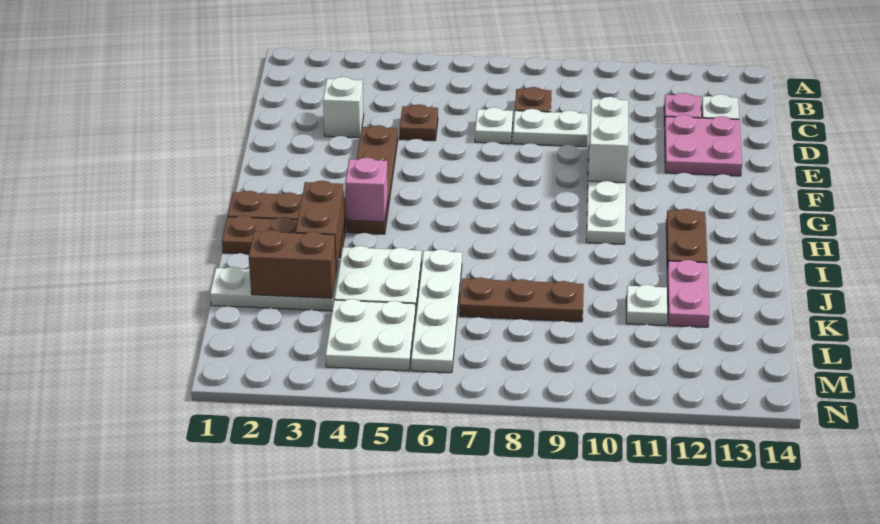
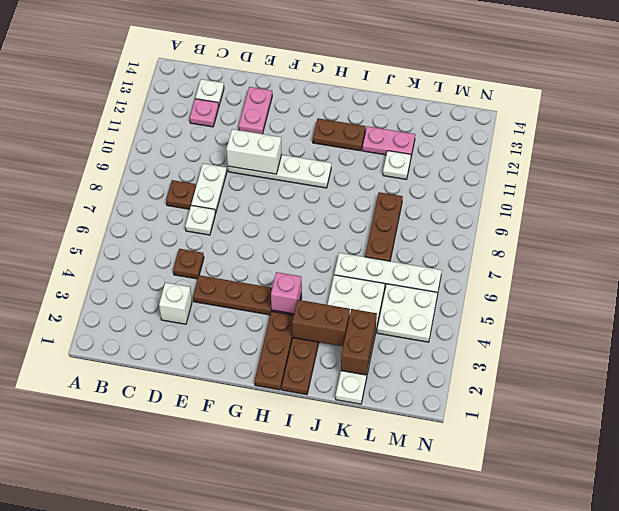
pink plate D12:E13 level 1 -> pink plate E12:E13 level 1

